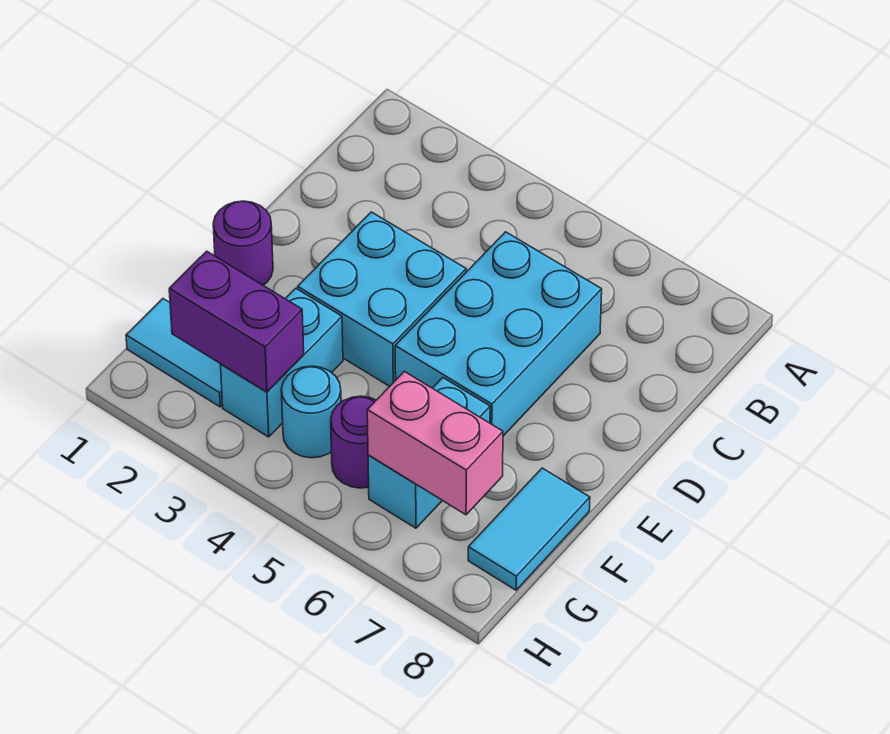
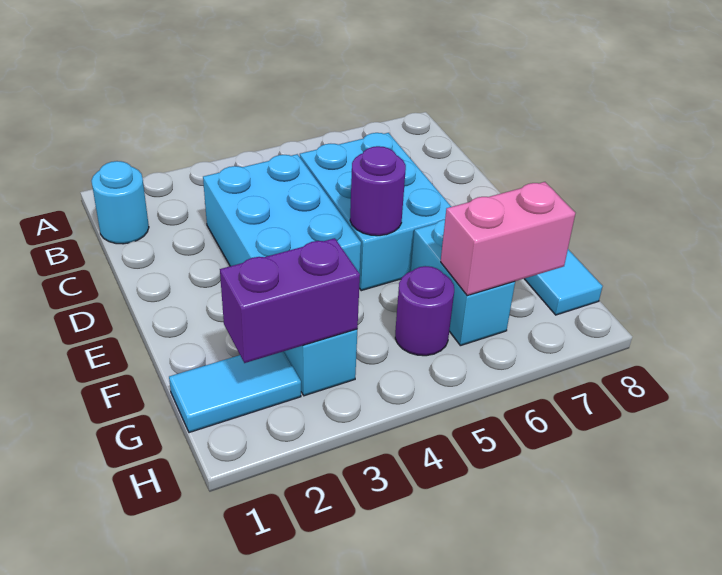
cyan brick D3:E4 level 1 -> cyan brick C3:E4 level 1
purple round brick E1 level 1 -> purple round brick E5 level 2
cyan round brick G4 level 1 -> cyan round brick B1 level 1

